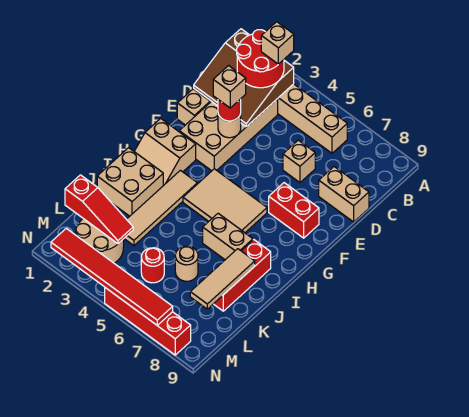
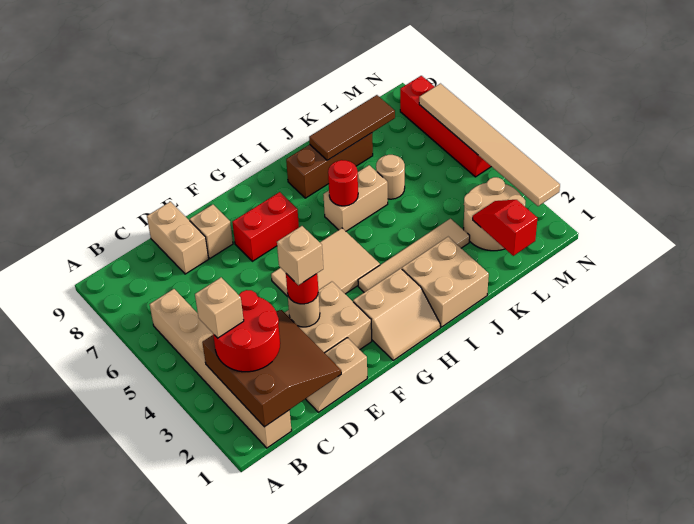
tan brick D6 level 1 -> tan brick E8 level 1
red brick F7:F8 level 1 -> red brick F7:G7 level 1
tan slope G1:H2 level 1 top G -> tan slope G1:H2 level 1 top 2
tan tile G4:H6 level 1 -> tan tile F4:H5 level 1
tan brick I6:I7 level 1 -> tan brick I6:J6 level 1
red brick I8:K8 level 1 -> brown brick I8:K8 level 1
tan tile J8:L8 level 2 -> brown tile J8:L8 level 2
red slope L1:L3 level 2 top 1 -> red slope L1:L2 level 2 top 1
red round brick L5 level 1 -> red round brick I6 level 2
red tile N2:N7 level 2 -> tan tile N2:N7 level 2

